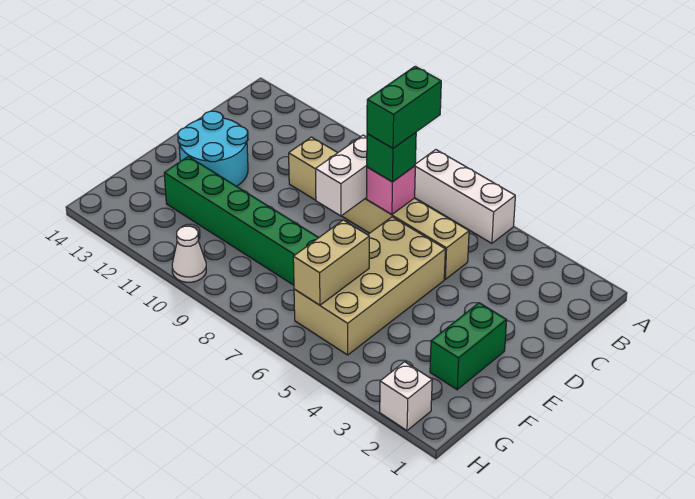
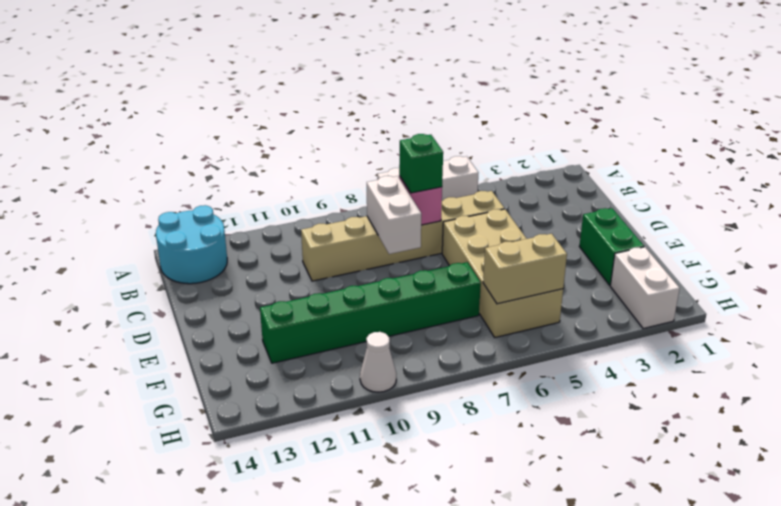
green brick B7:C7 level 4 -> none
cyan round brick D12:E13 level 1 -> cyan round brick A13:B14 level 1
tan brick F6:G6 level 2 -> tan brick G5:G6 level 2
white brick H2 level 1 -> white brick G2:H2 level 1

